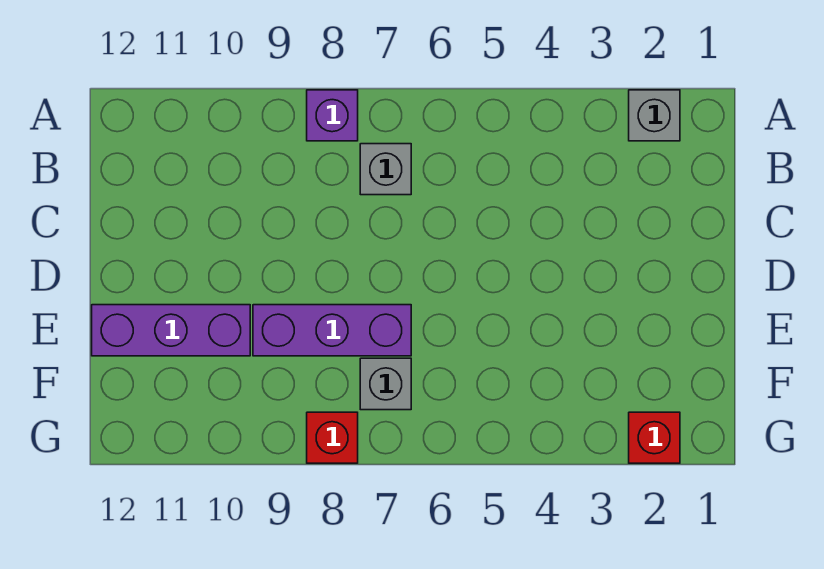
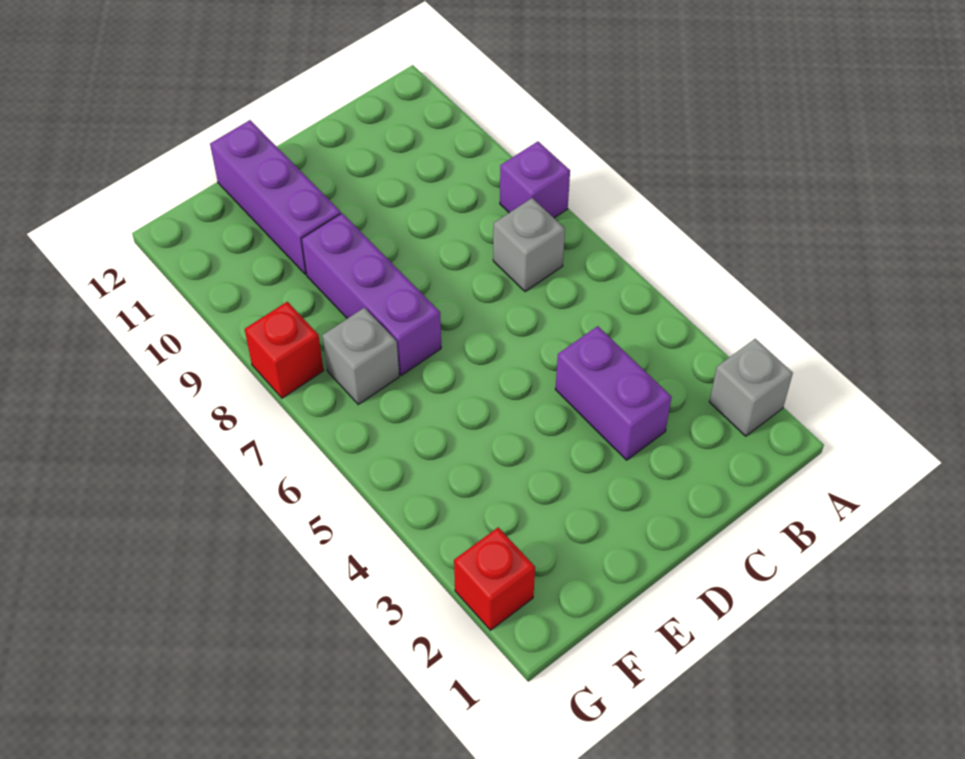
none -> purple brick C3:C4 level 1

